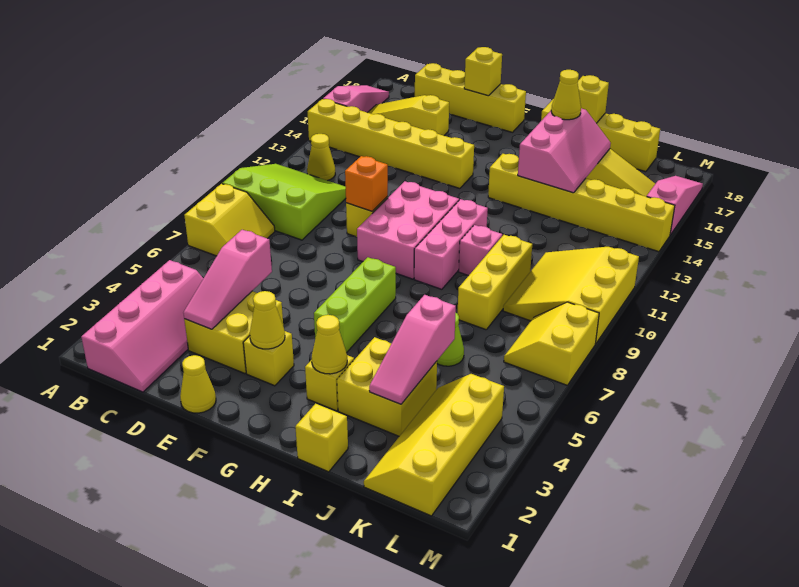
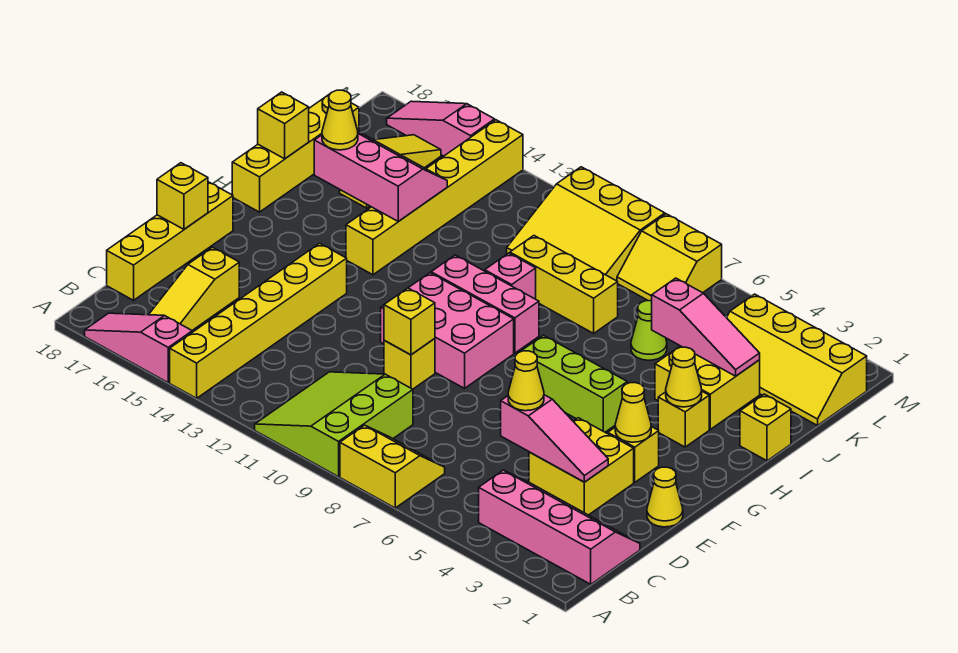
yellow cone B12 level 1 -> yellow cone D5 level 3
orange brick E10 level 2 -> yellow brick E10 level 2

